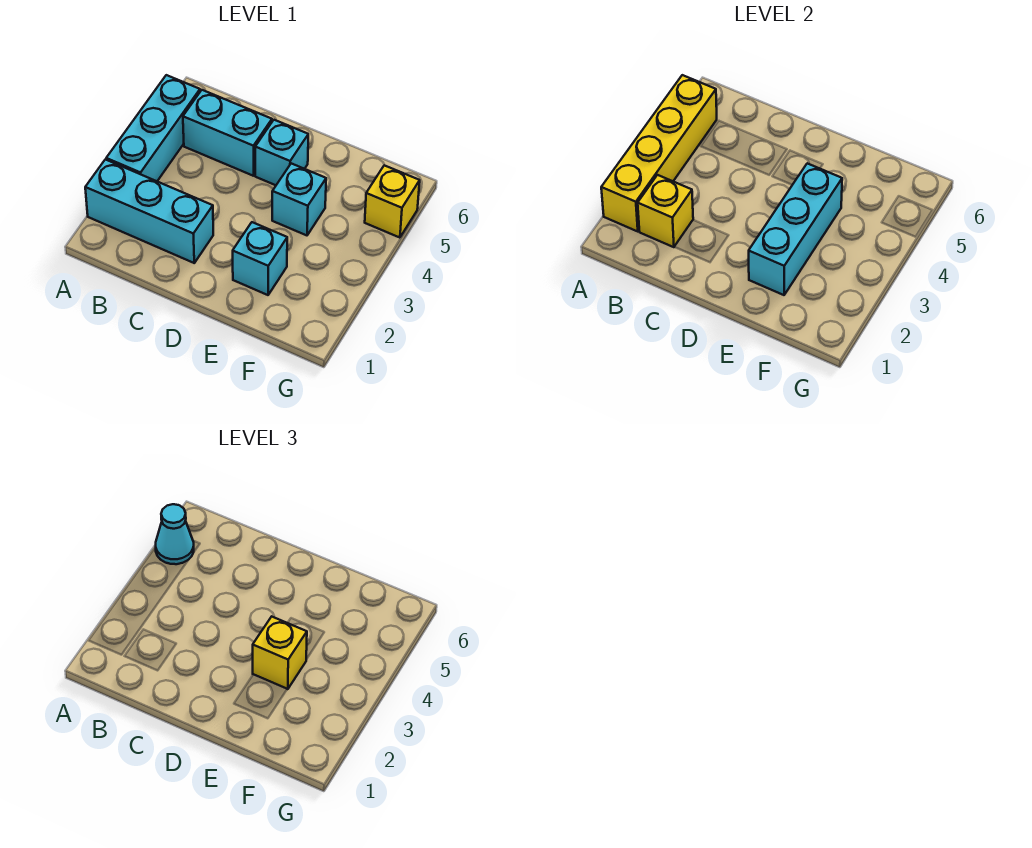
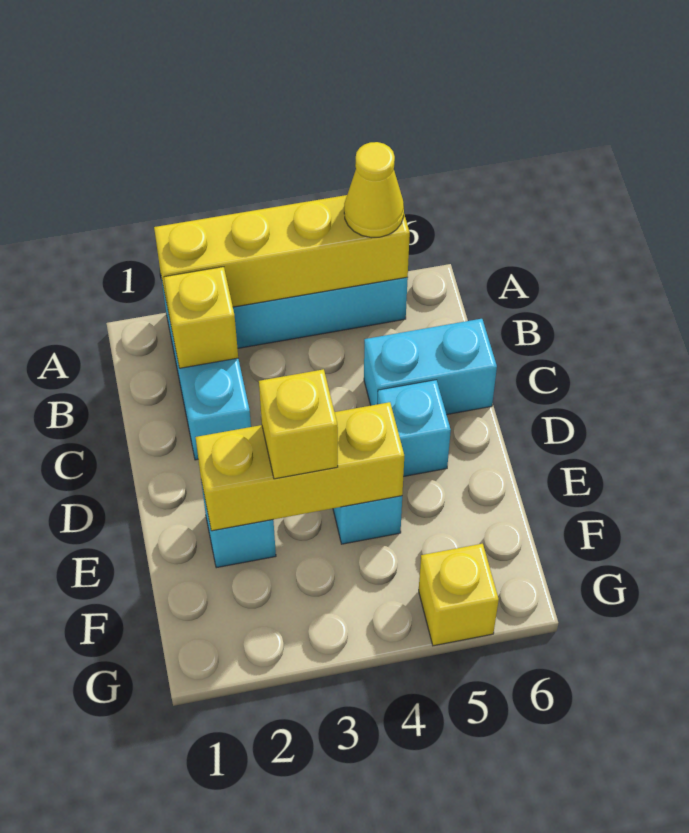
cyan cone A5 level 3 -> yellow cone A5 level 3
cyan brick B5:C5 level 1 -> cyan brick C5:C6 level 1
cyan brick E2:E4 level 2 -> yellow brick E2:E4 level 2

